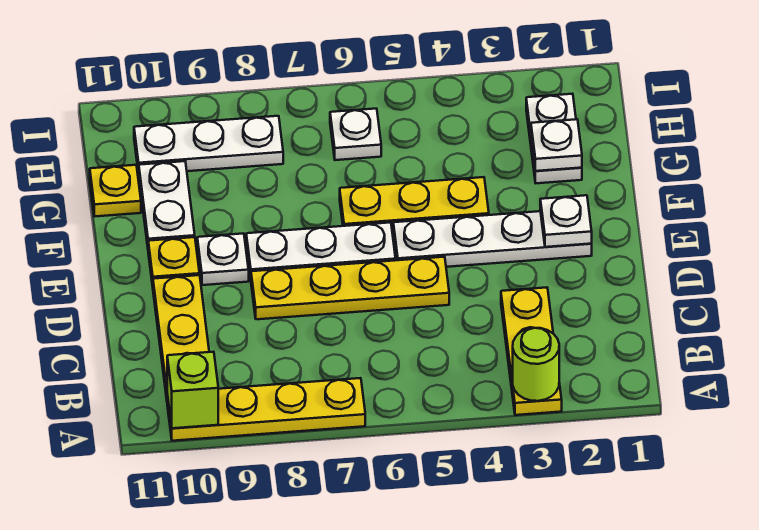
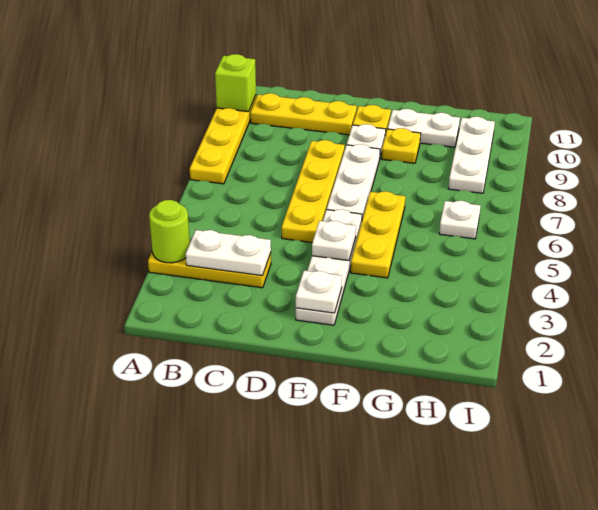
white plate G2:H2 level 1 -> white plate B3:C3 level 2
white plate G2 level 2 -> white plate E4 level 2
yellow plate G11 level 1 -> yellow plate F9 level 1

